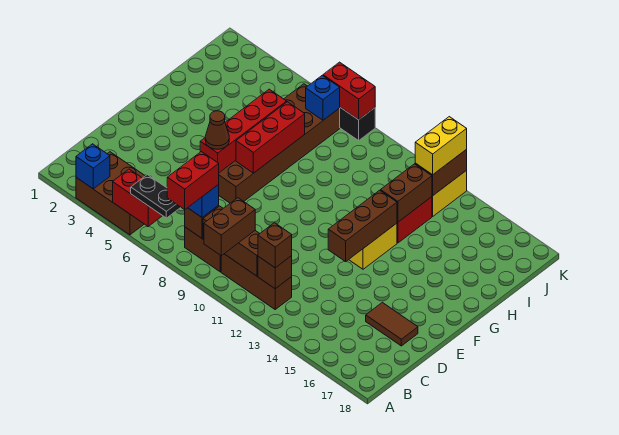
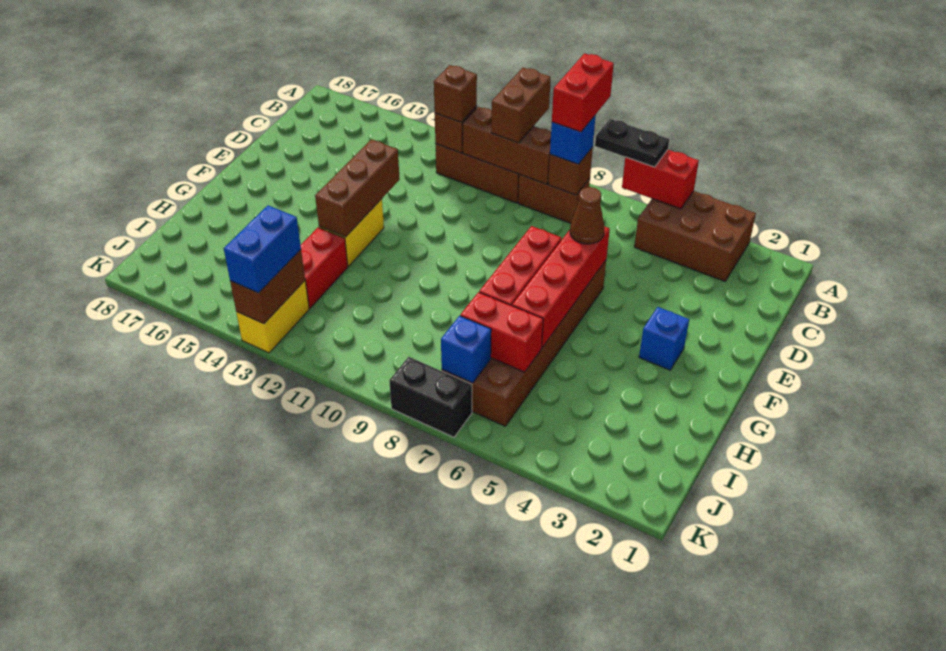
blue brick A3 level 2 -> blue brick F3 level 1
brown tile D16:D17 level 1 -> none
brown brick H13:I13 level 2 -> none
yellow brick J13:K13 level 3 -> blue brick J13:K13 level 3
red brick K7:K8 level 2 -> red brick I6:I7 level 2

